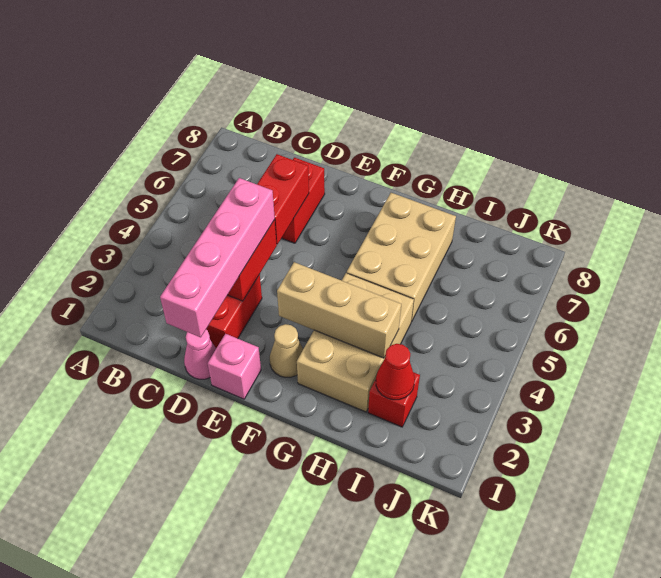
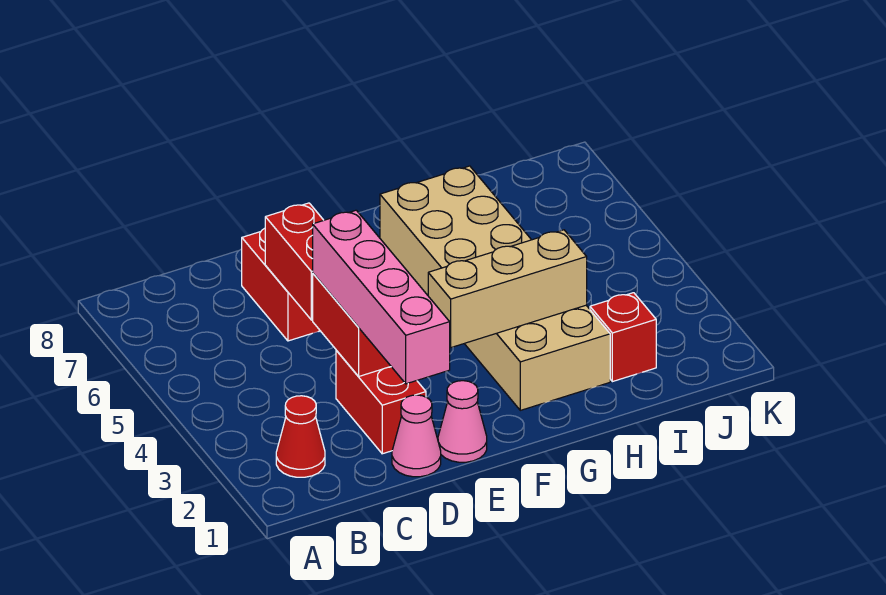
pink brick E1 level 1 -> pink cone E1 level 1
tan cone F2 level 1 -> none
red cone I2 level 2 -> red cone B2 level 1

